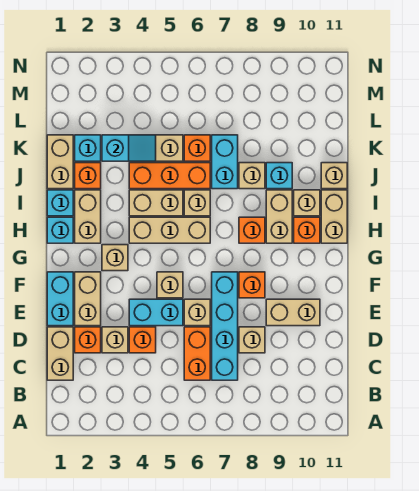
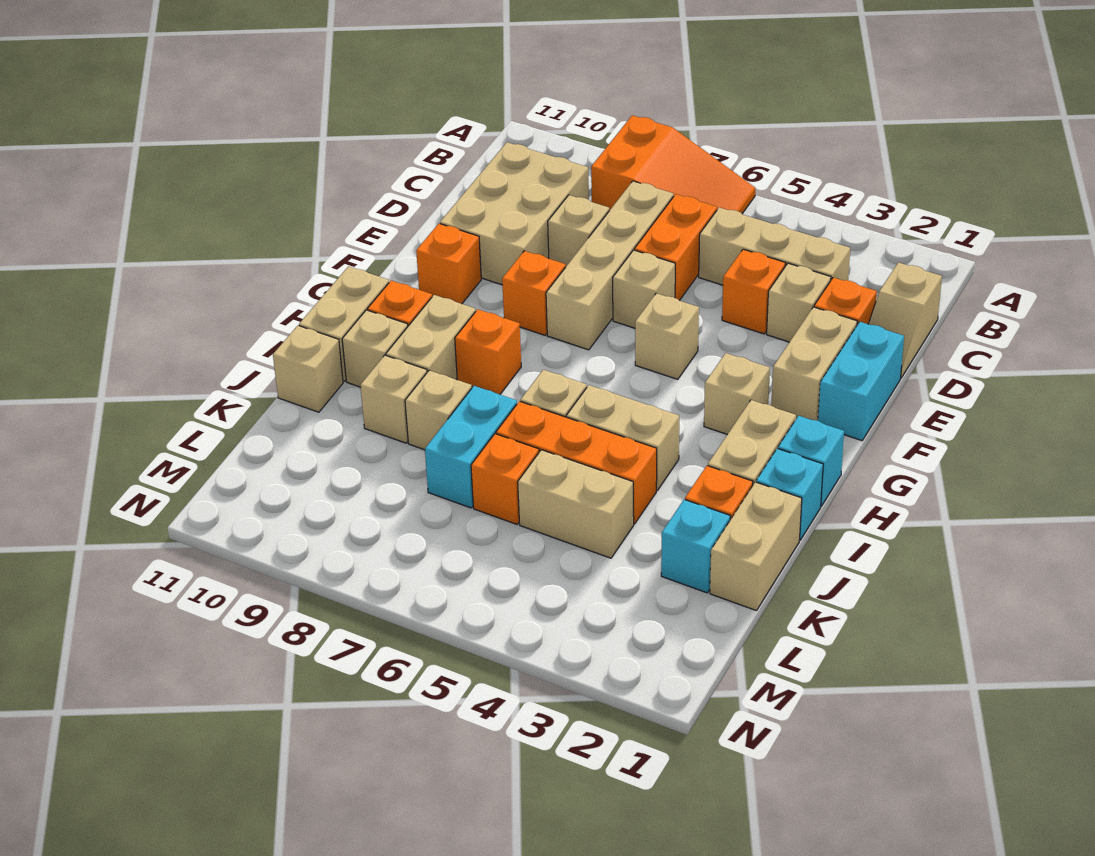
none -> orange slope A6:B8 level 1 top 8
tan brick C1:D1 level 1 -> tan slope C1:D1 level 1 top C
cyan brick C7:F7 level 1 -> tan brick C7:F7 level 1
cyan brick E4:E5 level 1 -> none
tan brick E9:E10 level 1 -> tan brick C9:E10 level 1
none -> orange brick F10 level 1
tan brick H4:H6 level 1 -> tan brick C3:C5 level 1
cyan brick J9 level 1 -> tan brick J9 level 1
cyan slope K3:K4 level 2 top 3 -> none

